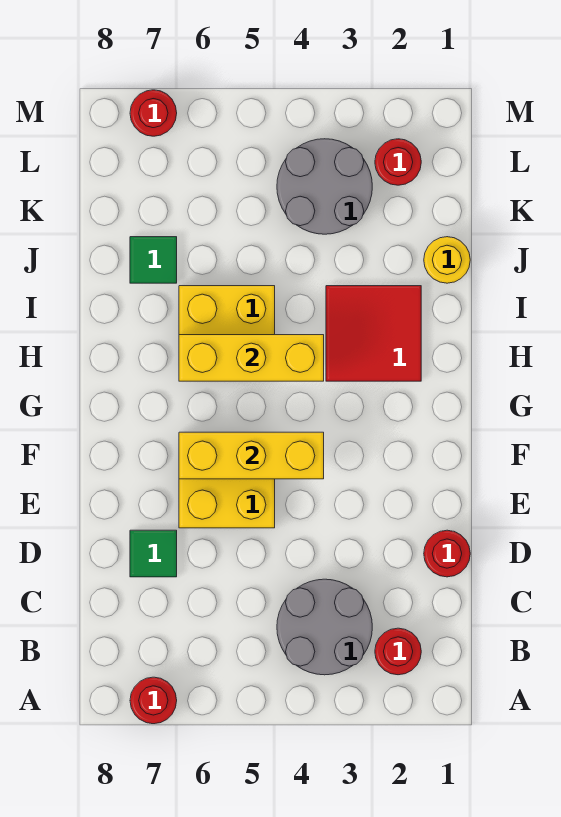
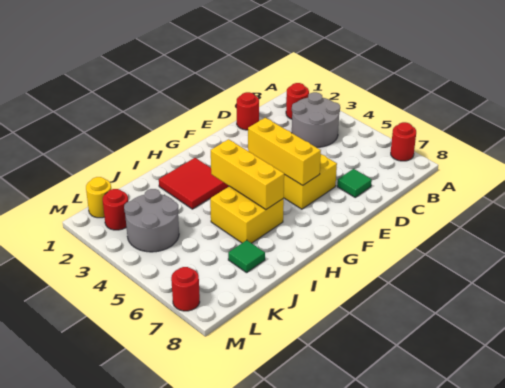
yellow round brick J1 level 1 -> yellow round brick L1 level 1

